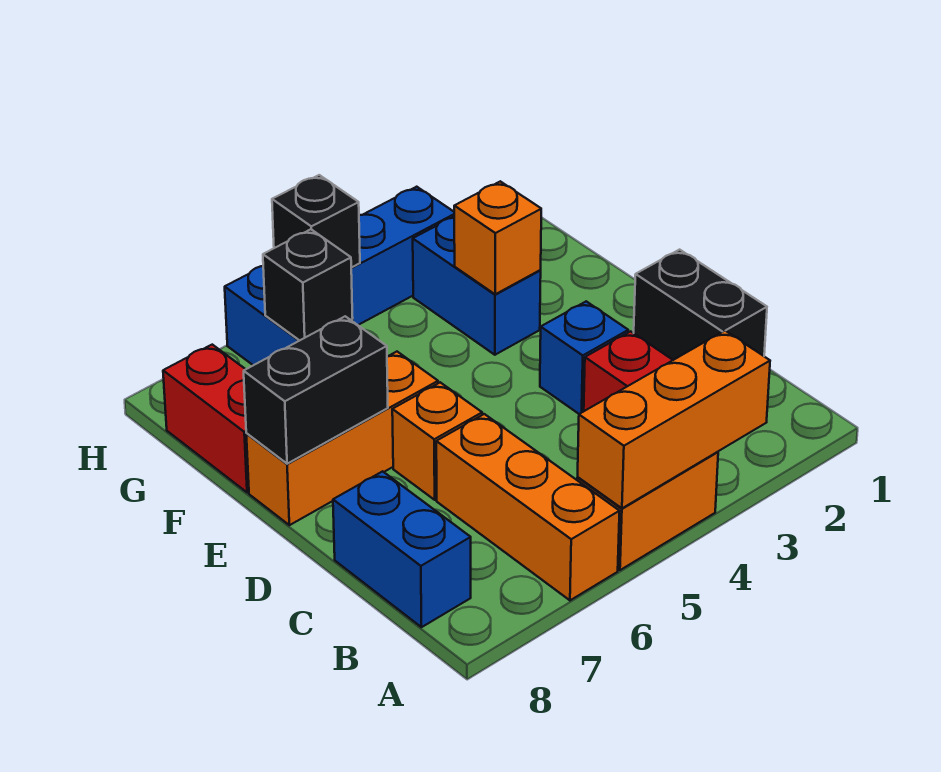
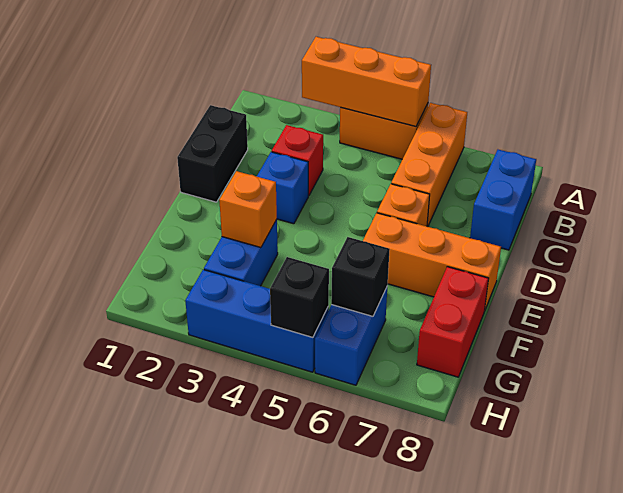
black brick E7:E8 level 2 -> none

